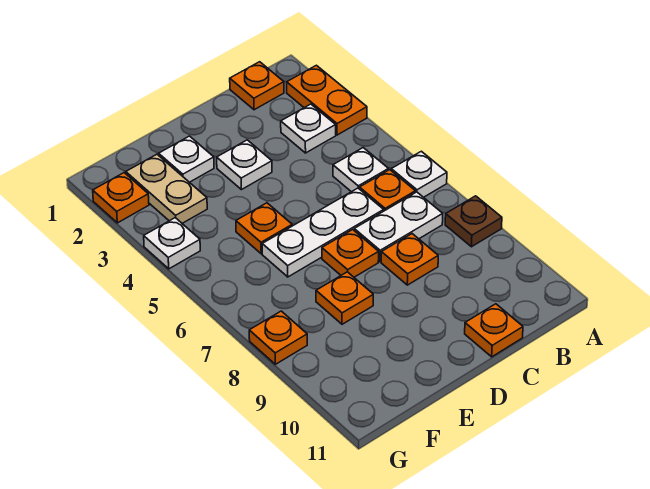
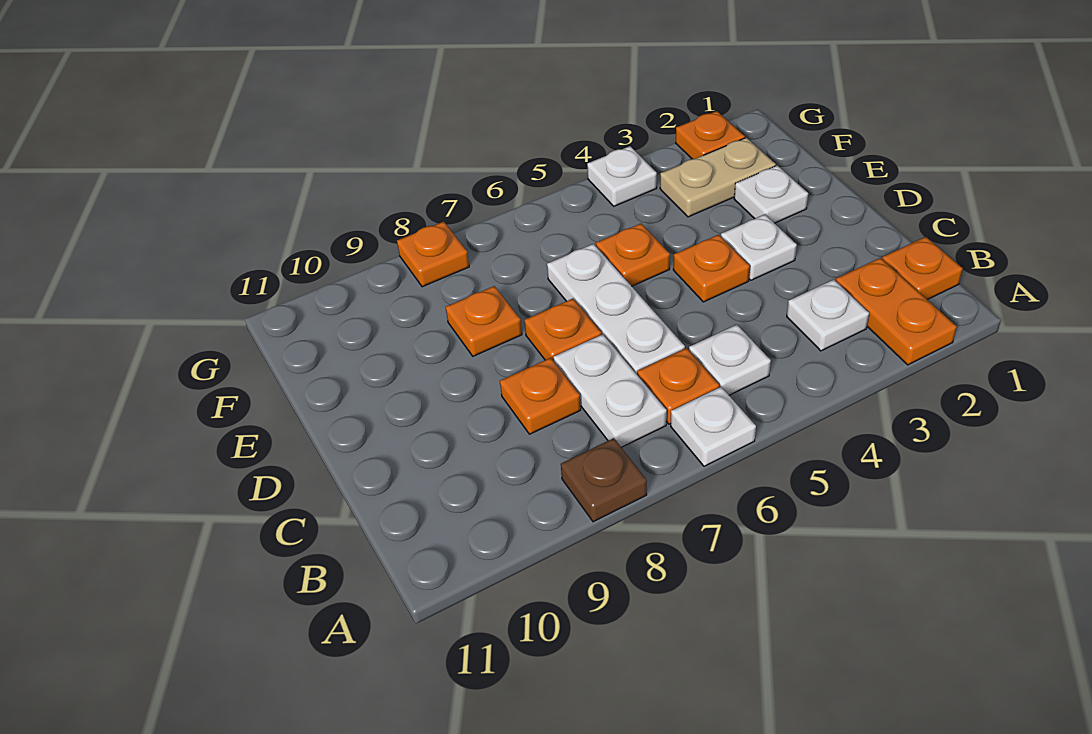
orange plate A2:A3 level 1 -> orange plate A2:B2 level 1
orange plate C11 level 1 -> orange plate D4 level 1

